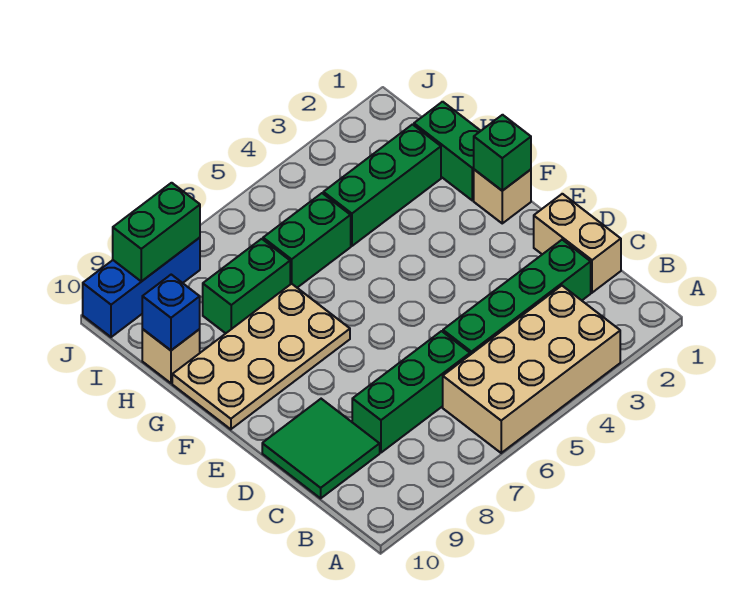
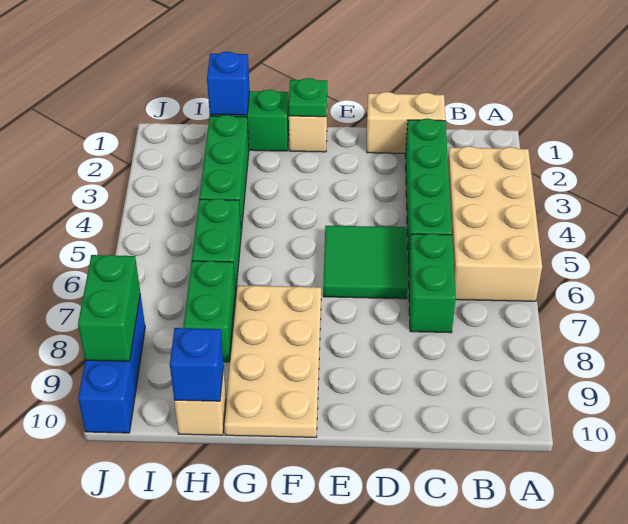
green brick C6:C8 level 1 -> green brick C6:C7 level 1
green tile C9:D10 level 1 -> green tile D5:E6 level 1
green brick F1 level 2 -> green plate F1 level 2
none -> blue brick H1 level 2

